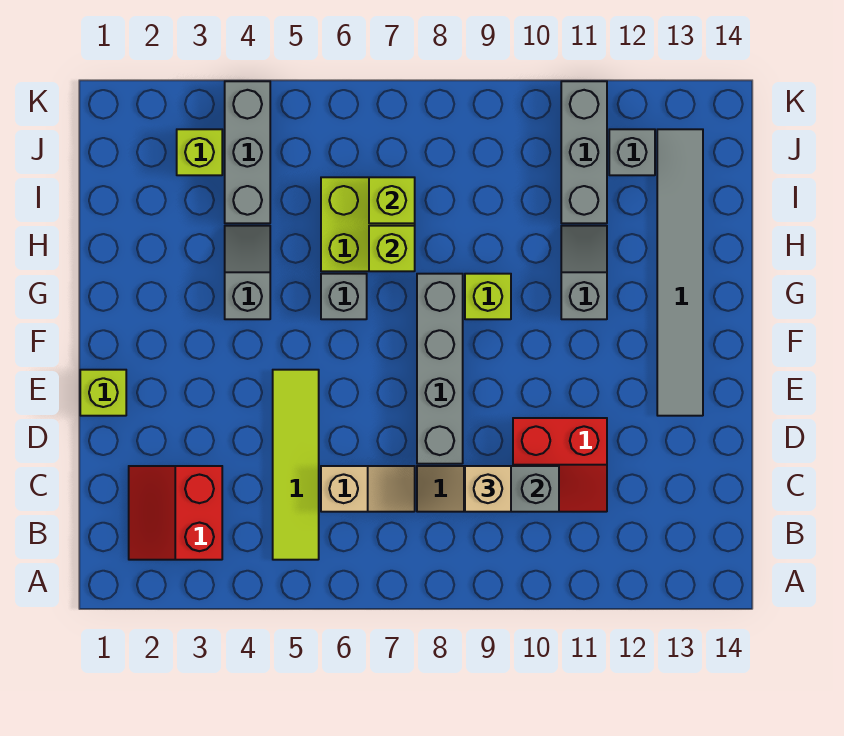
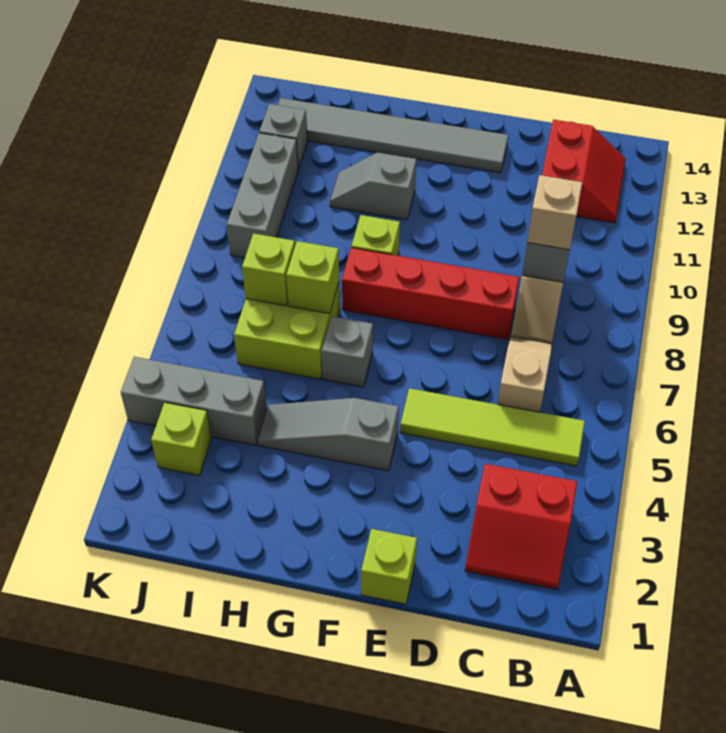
red slope C10:D11 level 1 top D -> red slope B12:C13 level 1 top C
grey brick D8:G8 level 1 -> red brick D8:G8 level 1
grey slope G4:H4 level 1 top G -> grey slope F4:H4 level 1 top F
grey brick I11:K11 level 1 -> grey brick J9:J11 level 1

